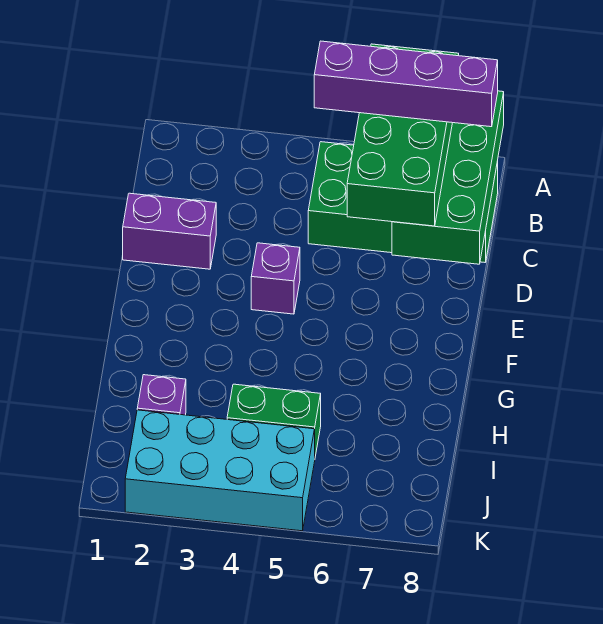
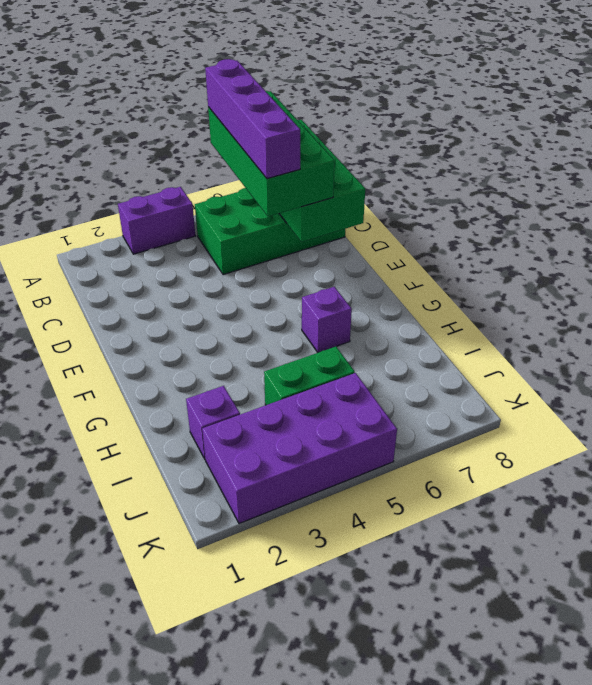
purple brick B5:B8 level 4 -> purple brick A6:D6 level 4
purple brick D1:D2 level 1 -> purple brick A3:A4 level 1
purple brick E4 level 1 -> purple brick G6 level 1
cyan brick J2:K5 level 1 -> purple brick J2:K5 level 1

